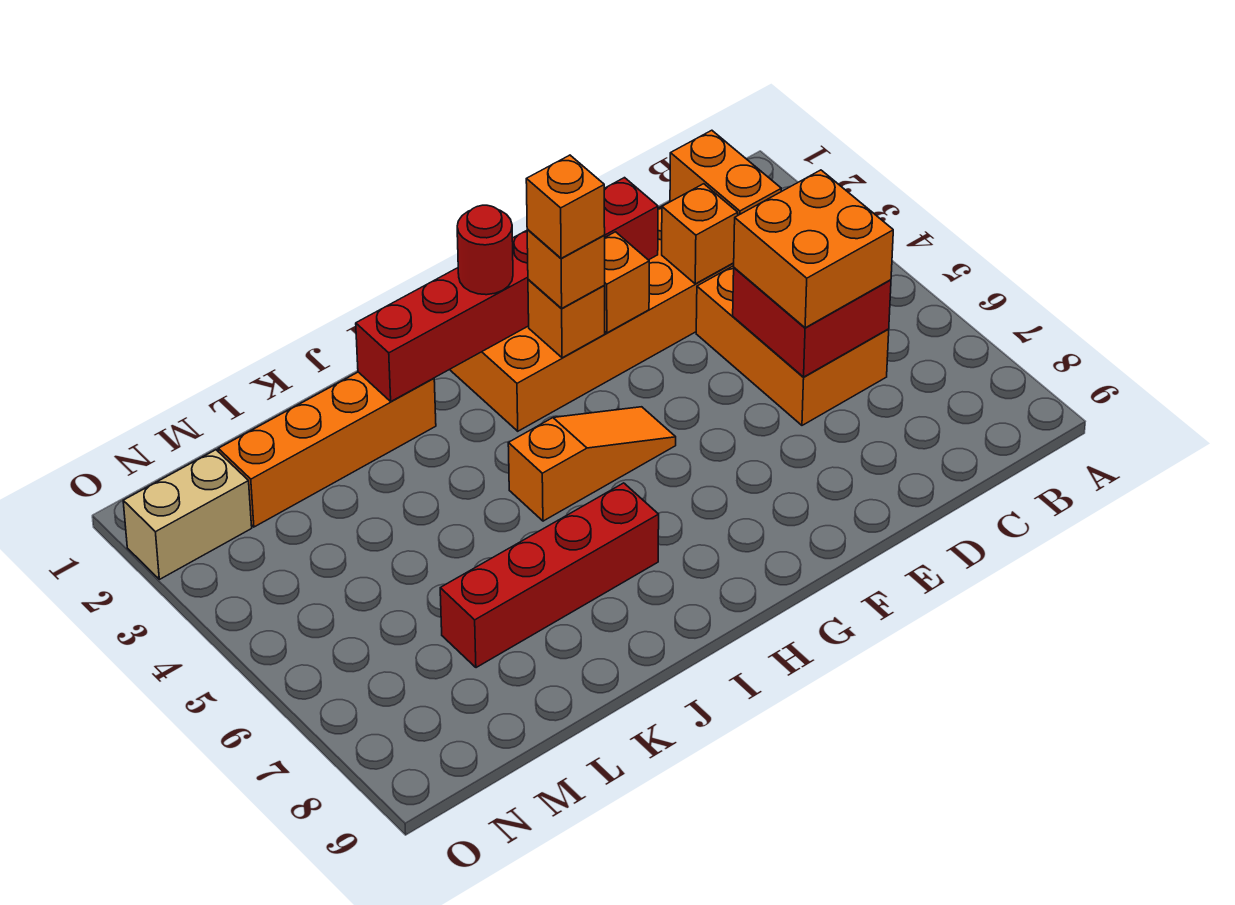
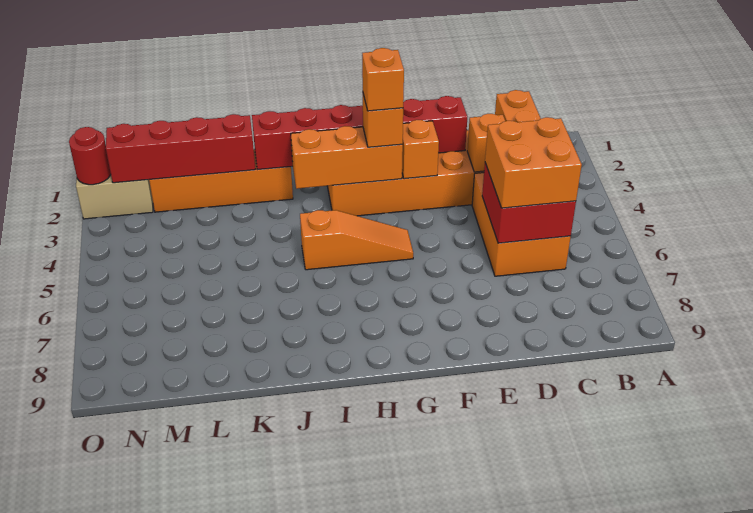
orange brick G3 level 2 -> orange brick G3:I3 level 2
red round brick H2 level 3 -> red round brick O2 level 2
red brick I7:L7 level 1 -> red brick K2:N2 level 2

